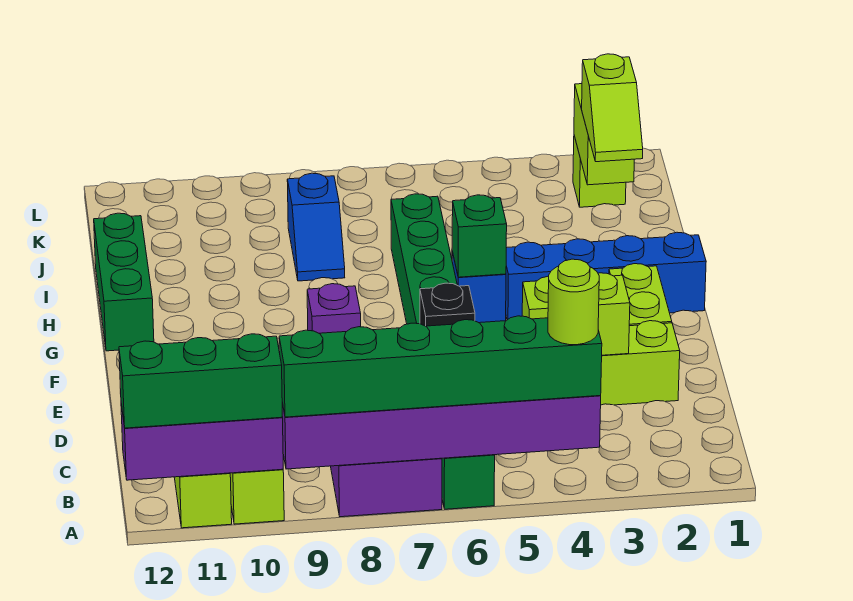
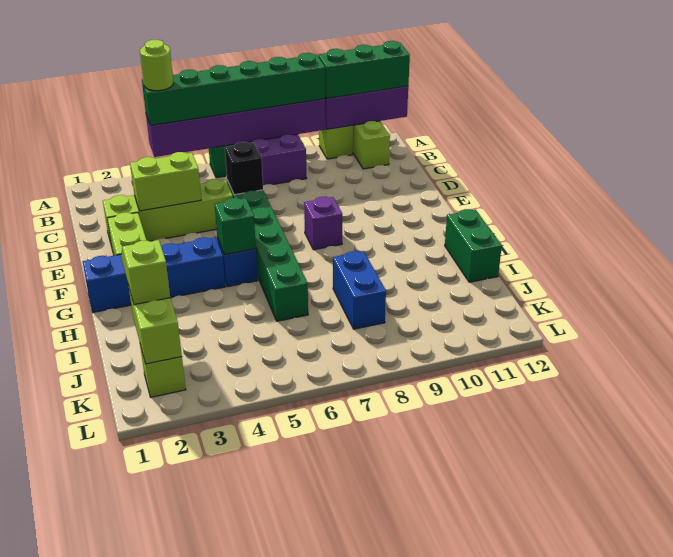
green brick G12:I12 level 1 -> green brick H12:I12 level 1
blue slope I8:J8 level 1 top J -> blue brick I8:J8 level 1

